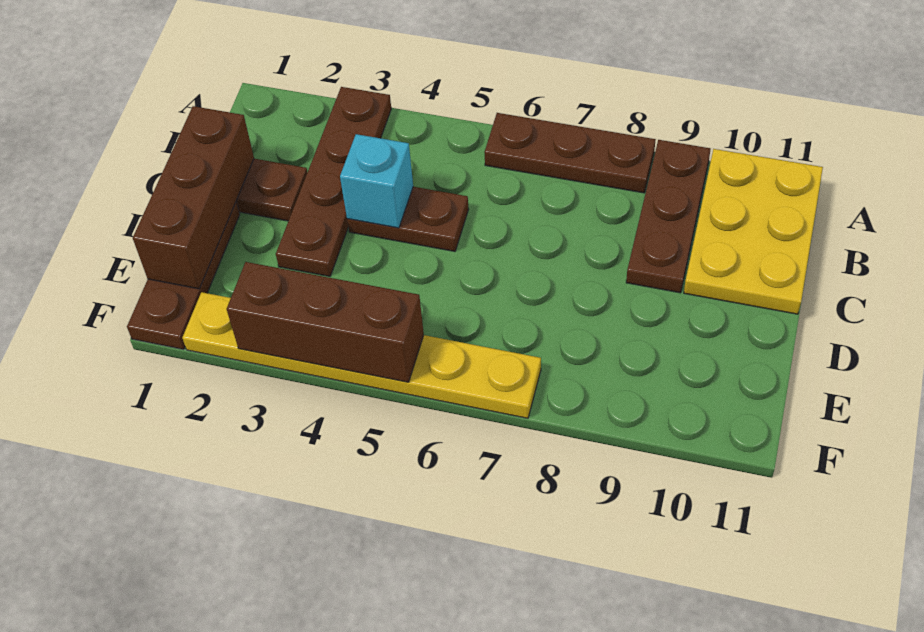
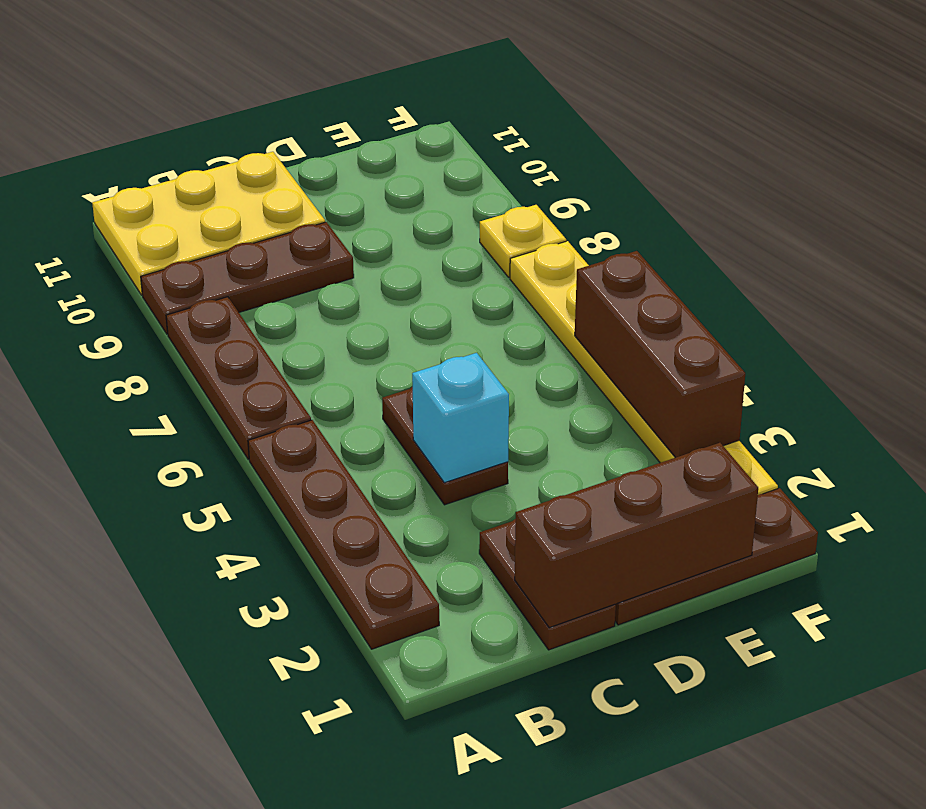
brown plate A3:D3 level 1 -> brown plate A2:A5 level 1
none -> yellow plate F8 level 1

